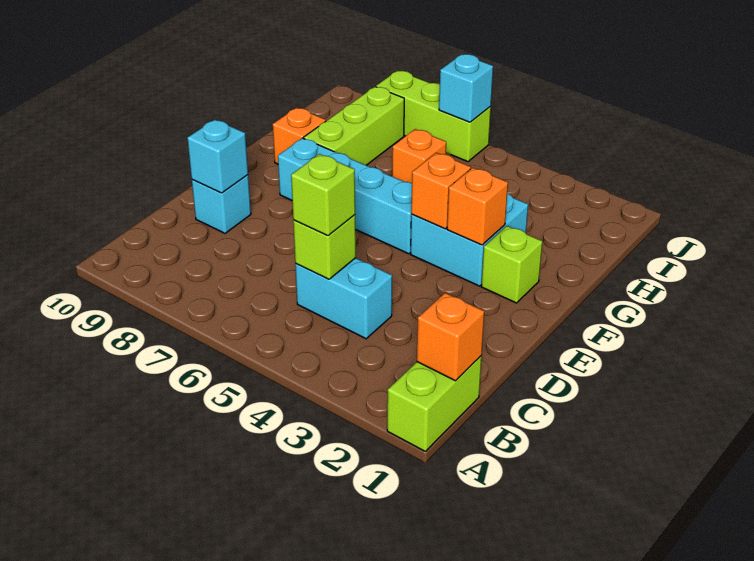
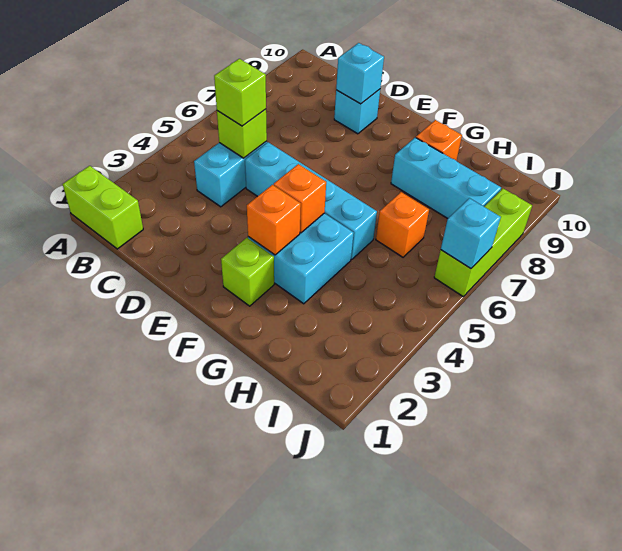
orange brick B1 level 2 -> none
cyan brick F5:F8 level 1 -> cyan brick D5:G5 level 1
lime brick G8:I8 level 1 -> cyan brick G8:I8 level 1

